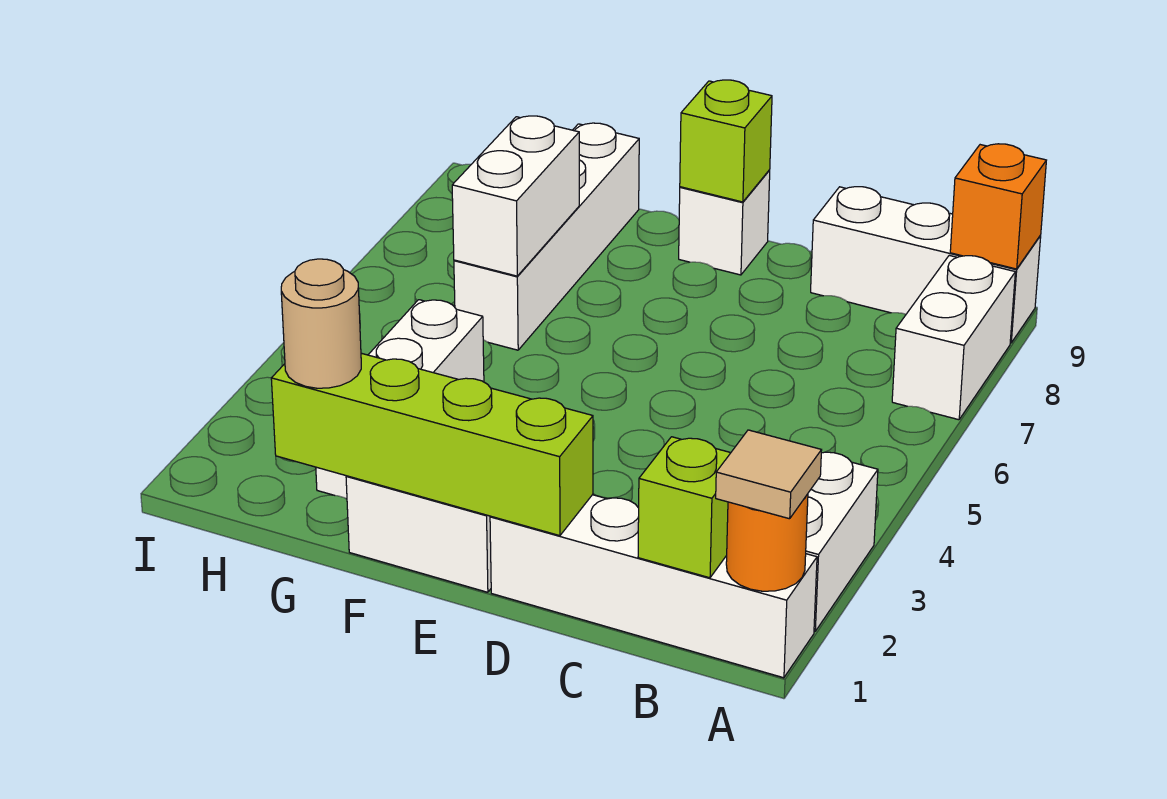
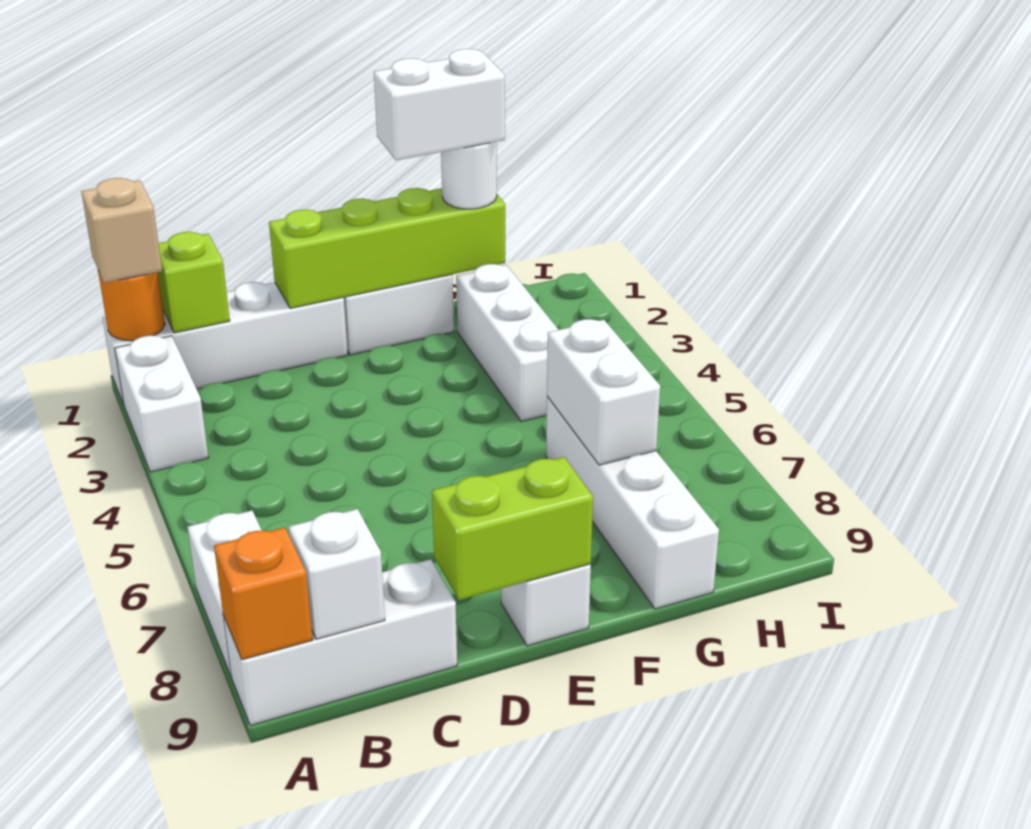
tan tile A1 level 3 -> tan brick A1 level 3
none -> white brick B9 level 2
lime brick E9 level 2 -> lime brick D9:E9 level 2
none -> white brick F1:G1 level 4
tan round brick G1 level 3 -> white round brick G1 level 3

